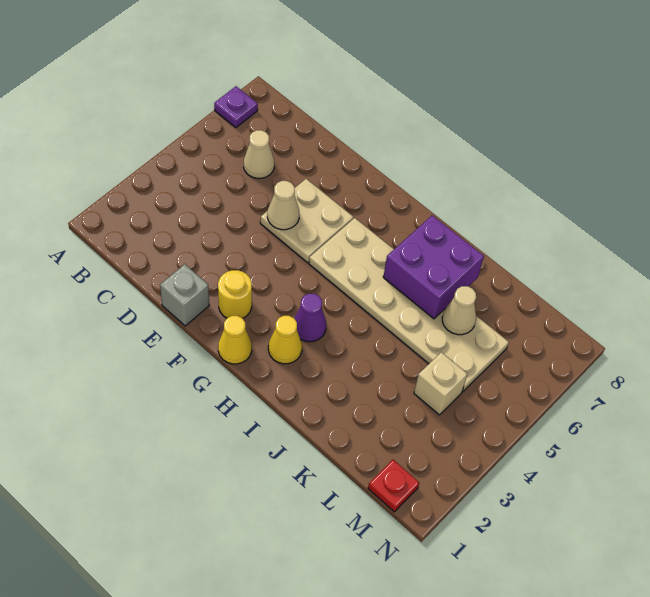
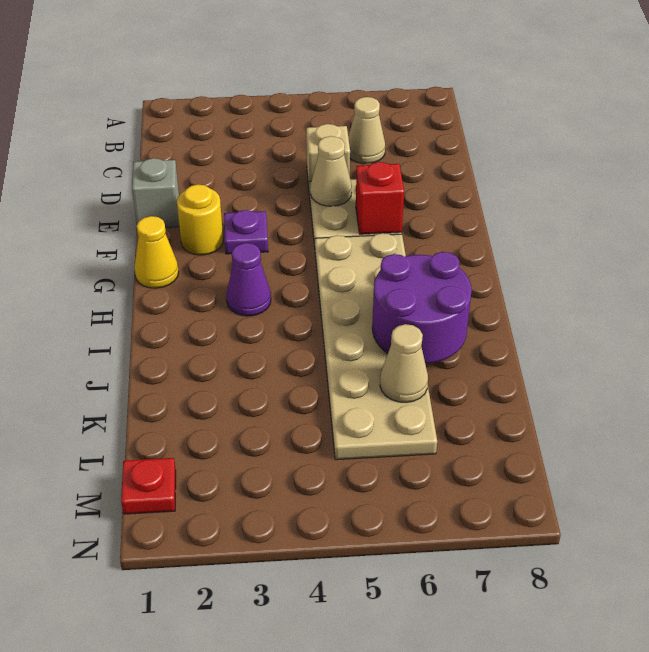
purple plate A7 level 1 -> purple plate F3 level 1
none -> red brick F6 level 2
yellow cone H2 level 1 -> none
purple brick I6:J7 level 2 -> purple round brick I6:J7 level 2
tan brick L4 level 1 -> tan brick D5 level 1

